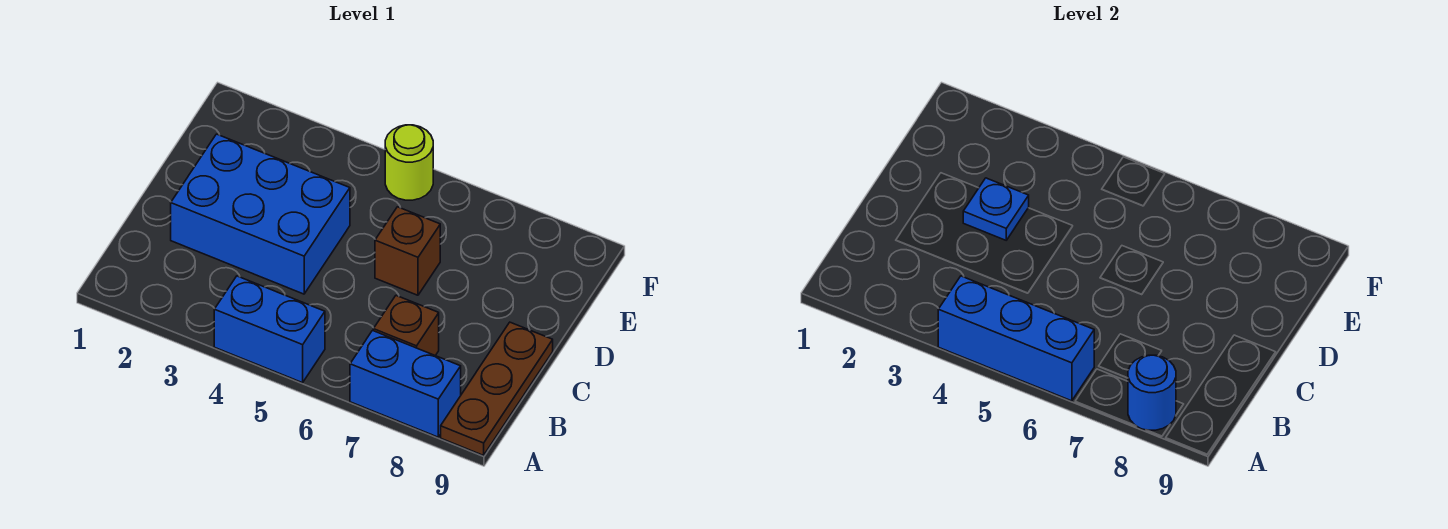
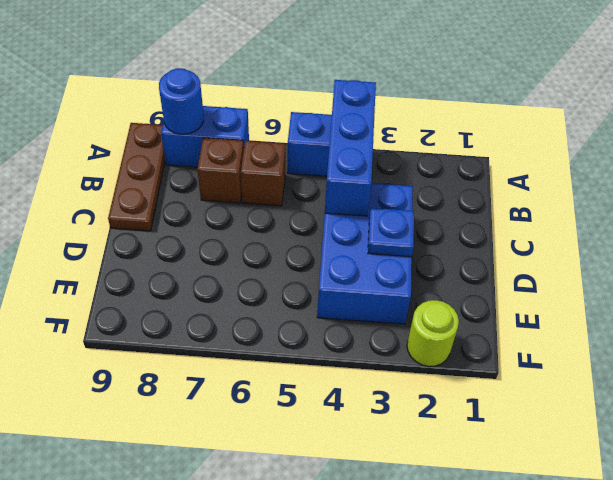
blue brick A4:A6 level 2 -> blue brick A4:C4 level 2
blue brick C2:D4 level 1 -> blue brick C3:E4 level 1
brown brick D6 level 1 -> brown brick B6 level 1
lime round brick F5 level 1 -> lime round brick F2 level 1

